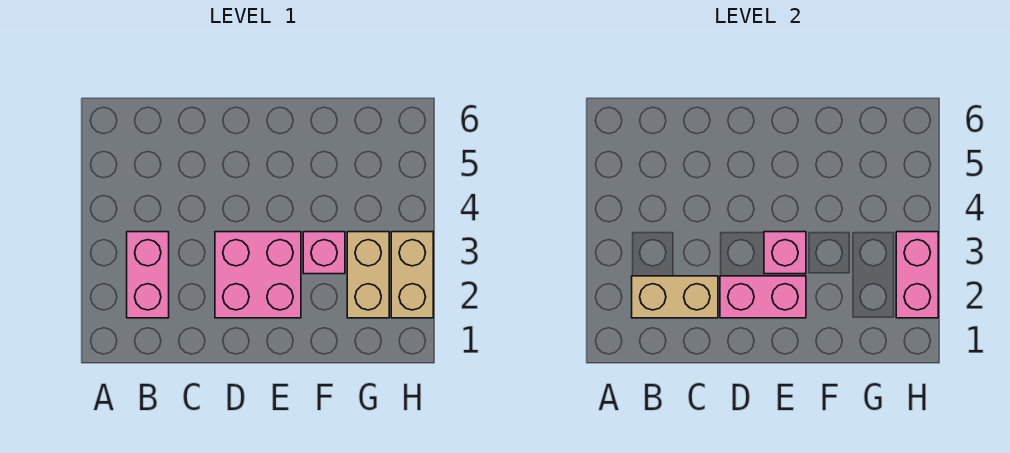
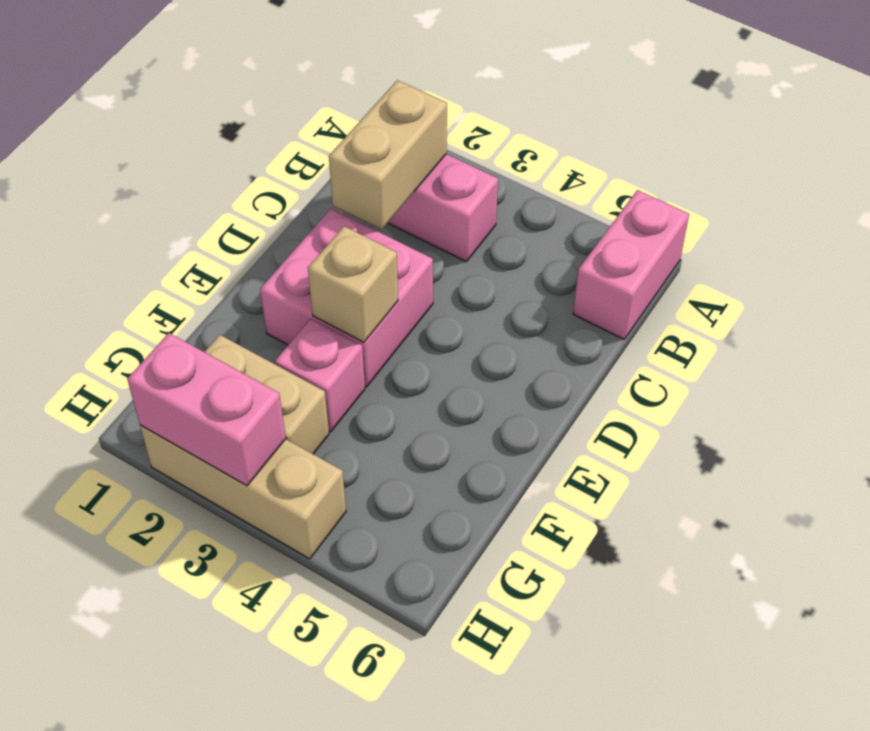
pink brick D2:E2 level 2 -> pink brick A6:B6 level 1
pink brick E3 level 2 -> tan brick E3 level 2
tan brick H2:H3 level 1 -> tan brick H2:H4 level 1

